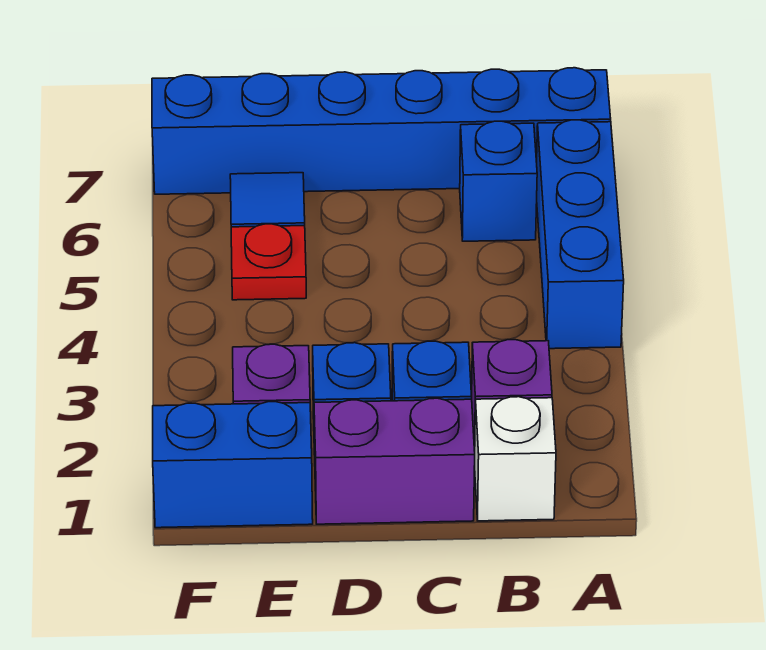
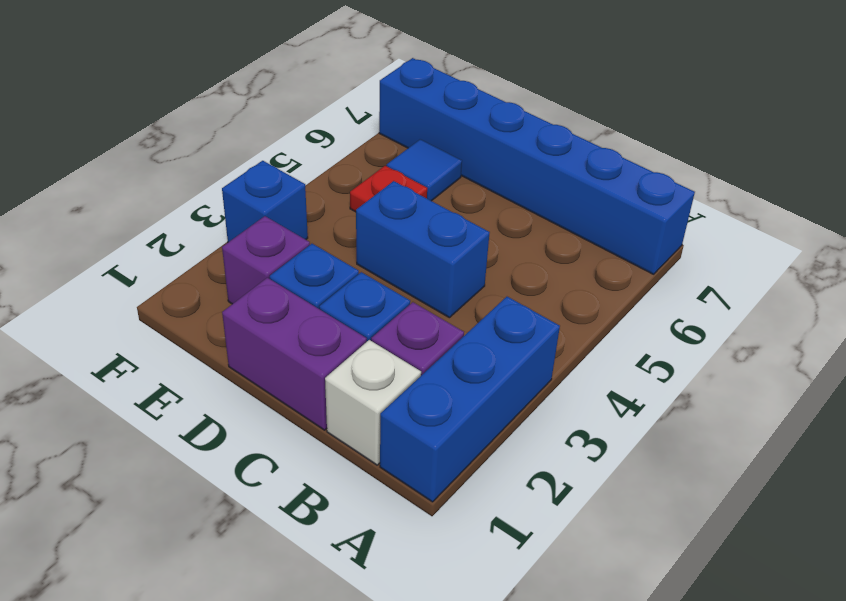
blue brick A4:A6 level 1 -> blue brick A1:A3 level 1
blue brick B6 level 1 -> blue brick F3 level 1
blue brick E1:F1 level 1 -> blue brick C4:D4 level 1

